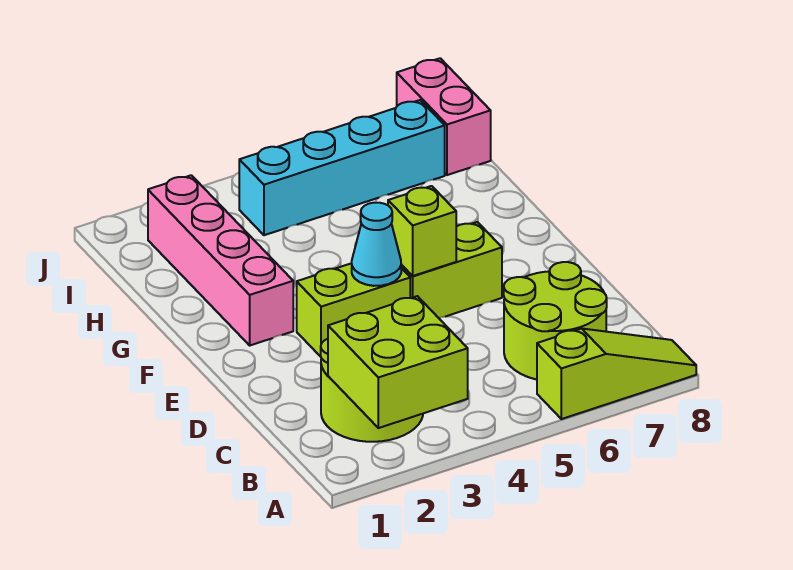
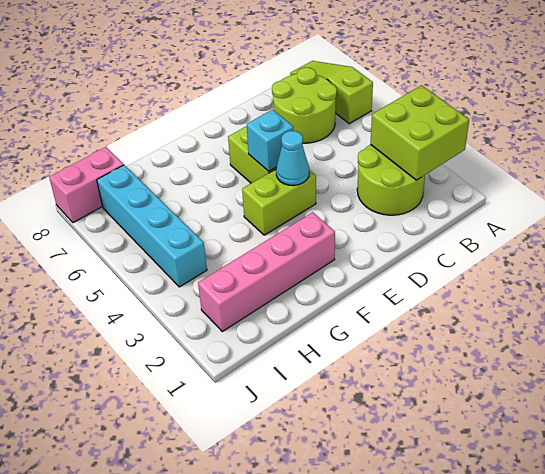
lime brick E3:E4 level 1 -> lime brick E4:F4 level 1
lime brick E5 level 2 -> cyan brick E5 level 2

